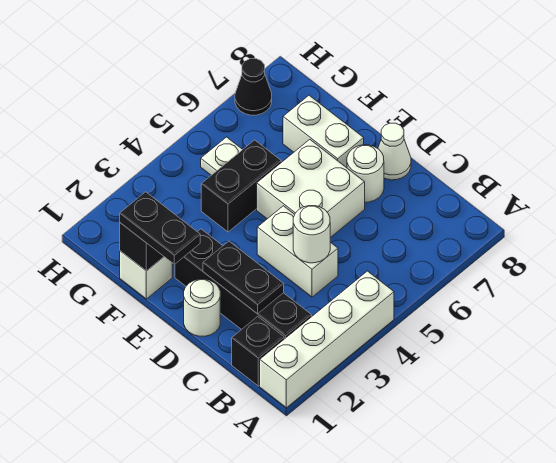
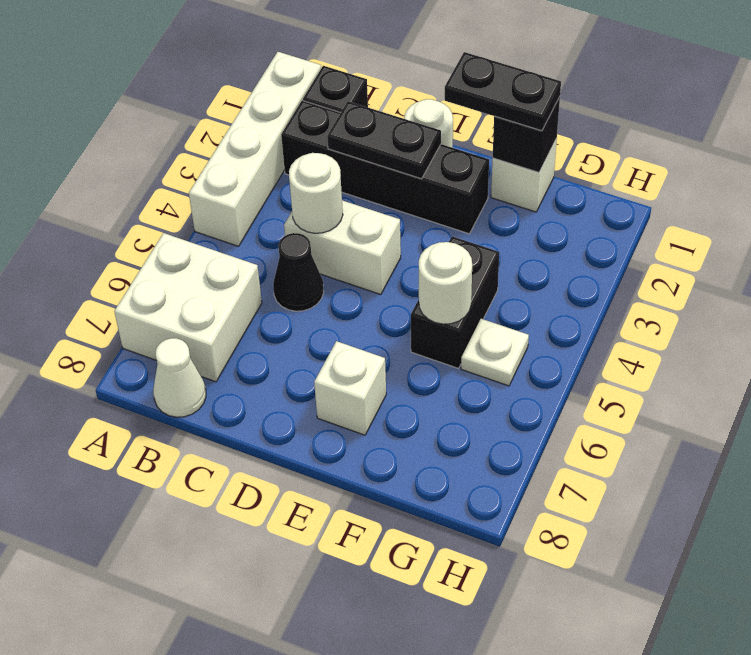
white brick D5:E6 level 1 -> white brick A6:B7 level 1
white round brick D7 level 1 -> white round brick F5 level 2
white cone D8 level 1 -> white cone B8 level 1
white brick E7:F7 level 1 -> white brick E7 level 1
black cone H7 level 1 -> black cone C5 level 1

